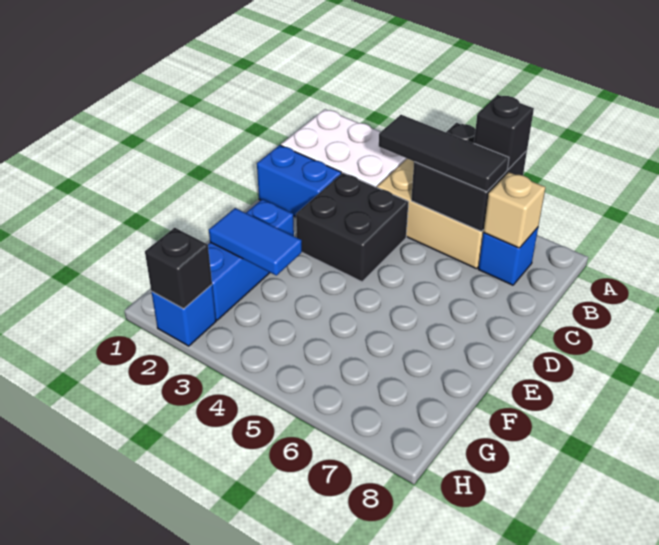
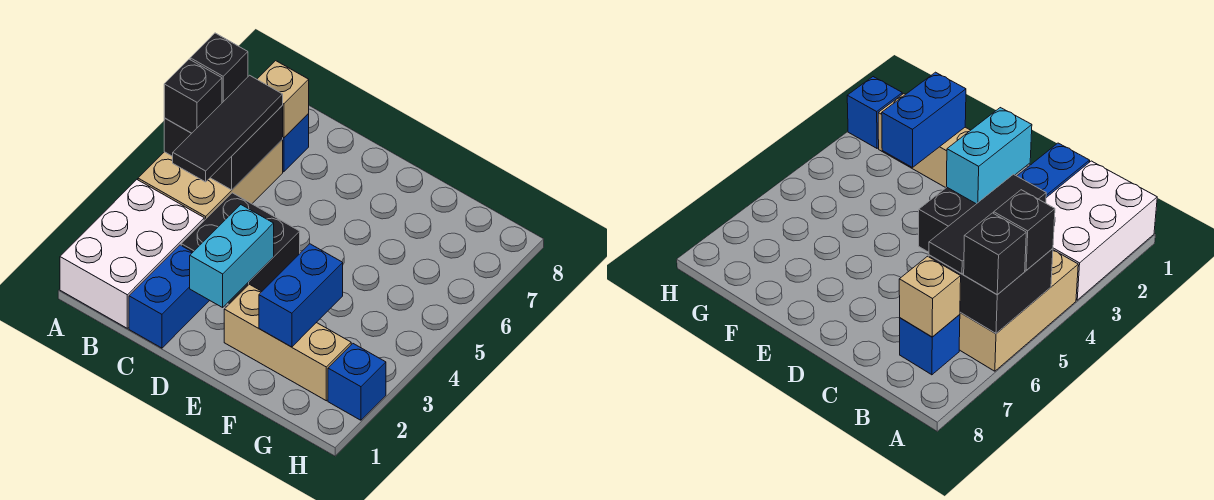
none -> cyan brick D2:D3 level 2
blue brick E2:G2 level 1 -> tan brick E2:G2 level 1
blue tile F2:F3 level 2 -> blue brick F2:F3 level 2
black brick H2 level 2 -> black brick A5 level 3

